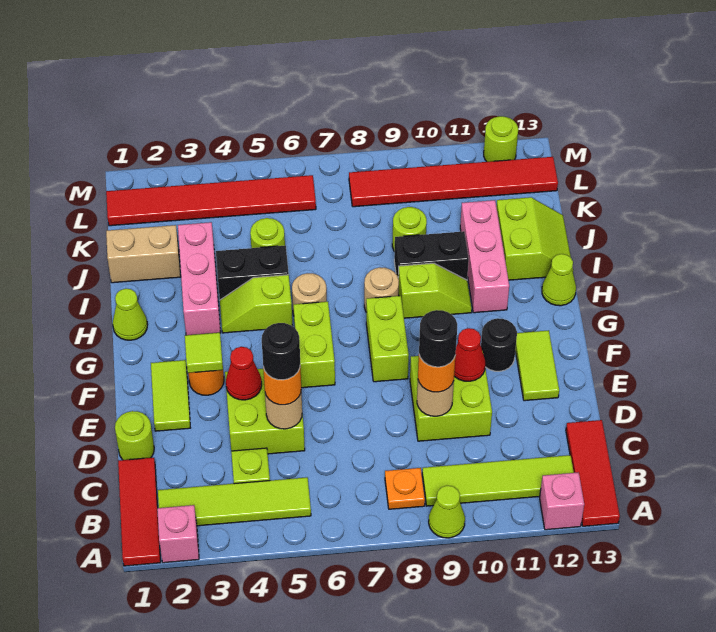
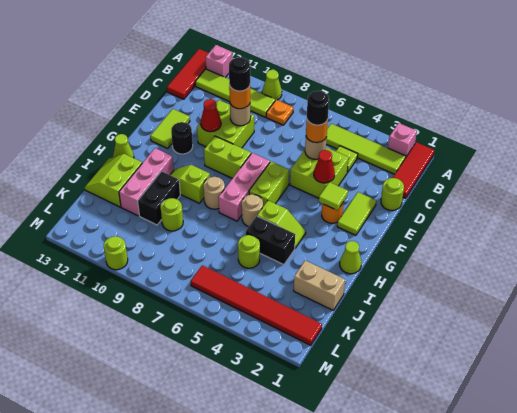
lime brick F8:G8 level 1 -> lime brick F8:F9 level 1
pink brick H3:J3 level 1 -> pink brick F7:H7 level 1
black brick I9:I10 level 1 -> black brick I10:J10 level 1
red tile L8:L13 level 1 -> none
lime round brick M12 level 1 -> lime round brick M10 level 1

